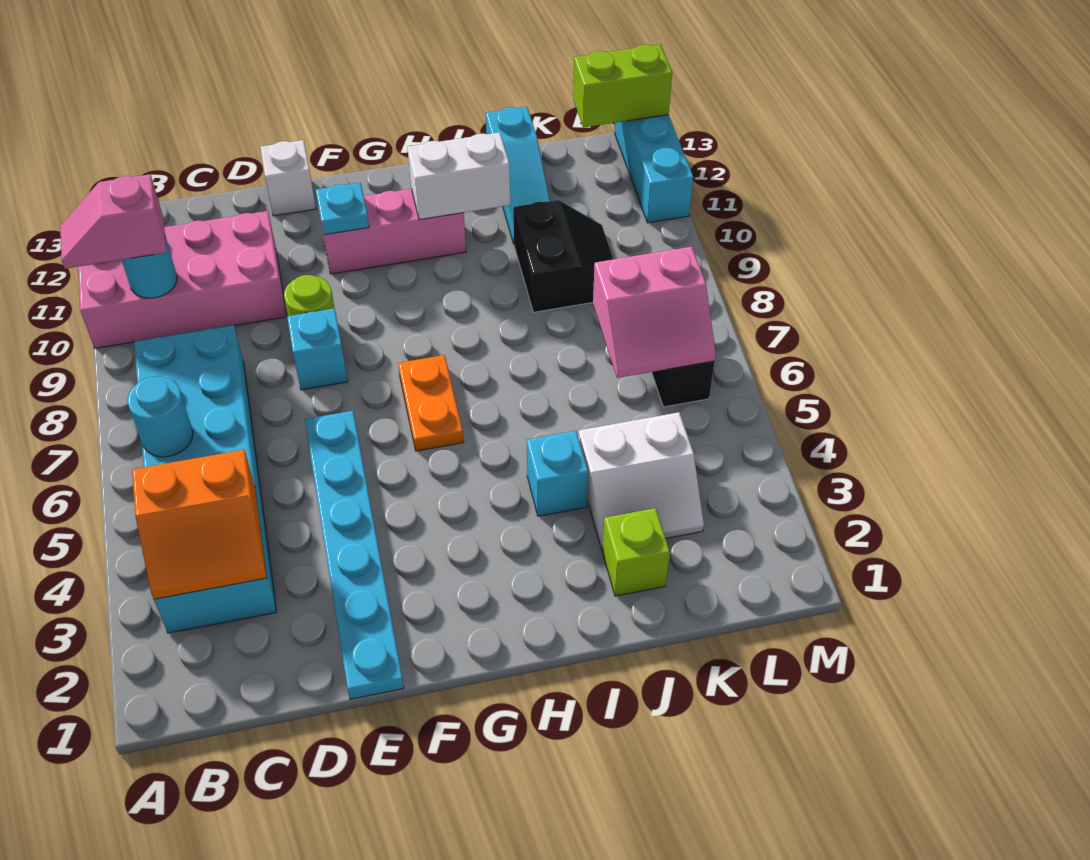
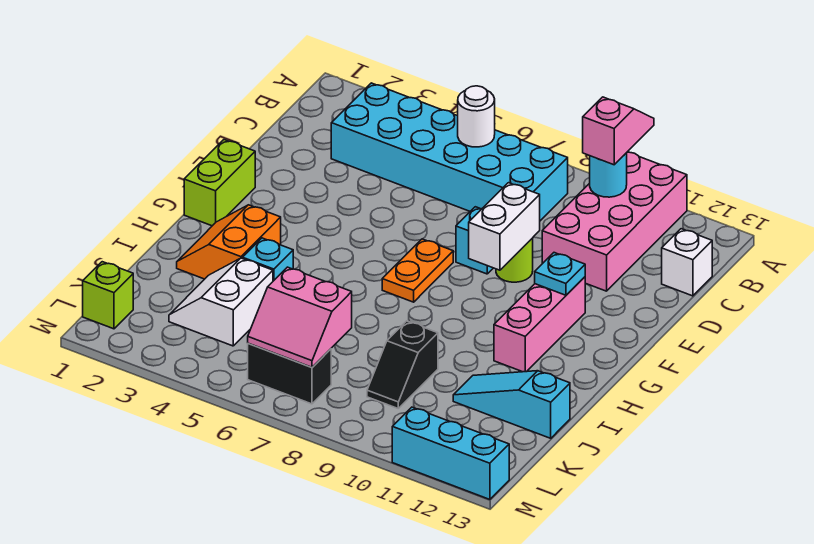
orange slope B3:C4 level 2 top 4 -> orange slope H2:I3 level 1 top 3
cyan round brick B6 level 2 -> white round brick B6 level 2
cyan plate E1:E6 level 1 -> none
white brick E13 level 1 -> white brick C13 level 1
orange plate G6:G7 level 1 -> orange plate F7:G7 level 1
white brick H11:I11 level 2 -> white brick E9:F9 level 2
lime brick J2 level 1 -> lime brick L1 level 1
black slope J9:K10 level 1 top J -> black slope J9:K9 level 1 top J
pink slope K6:L7 level 2 top 7 -> pink slope K6:L7 level 2 top K
lime brick L13:M13 level 2 -> lime brick F1:G1 level 1

